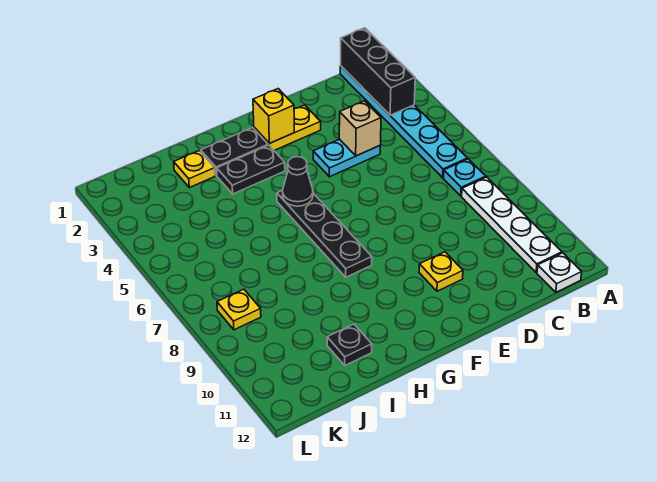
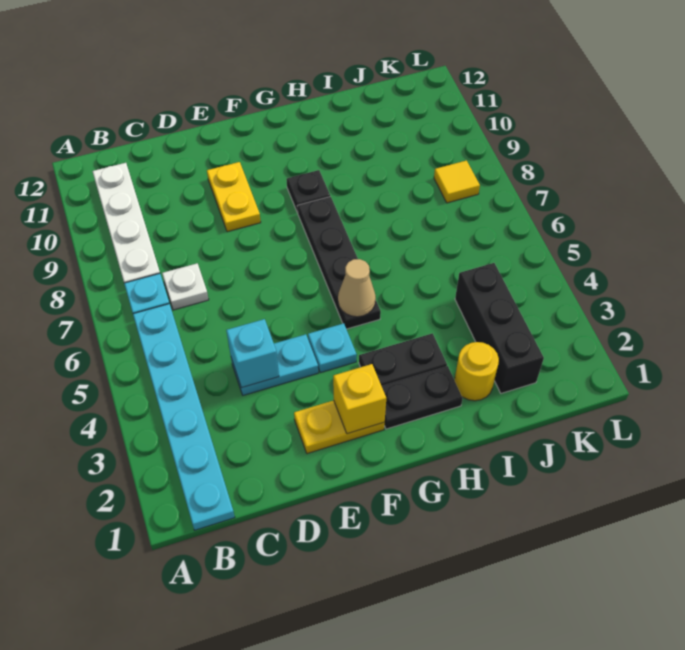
black brick B1:B3 level 2 -> black brick J2:J4 level 1
white plate B12 level 1 -> white plate C7 level 1
tan brick D4 level 2 -> cyan brick D4 level 2
yellow plate E10 level 1 -> yellow plate E9:E10 level 1
none -> cyan plate F4 level 1
black cone G5 level 2 -> tan cone G5 level 2
yellow plate I2 level 1 -> yellow round brick I2 level 1
black plate I11 level 1 -> black plate G9 level 1
yellow plate K8 level 1 -> yellow tile K8 level 1

